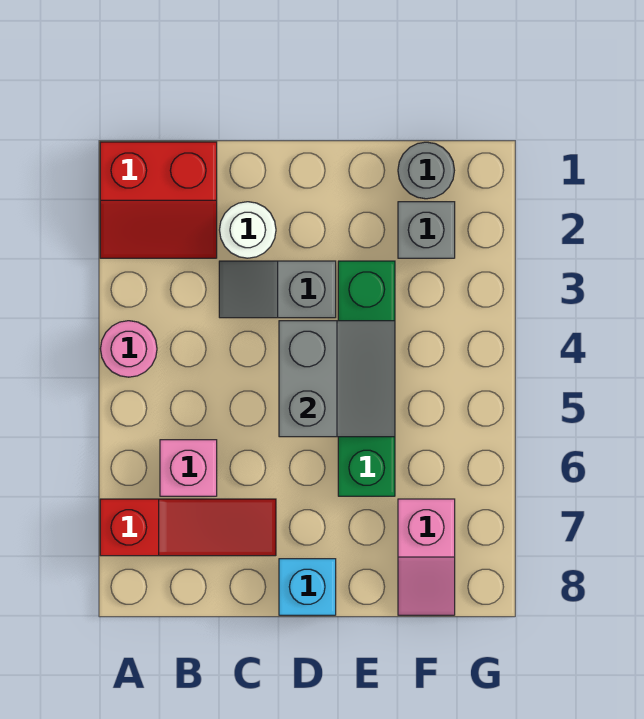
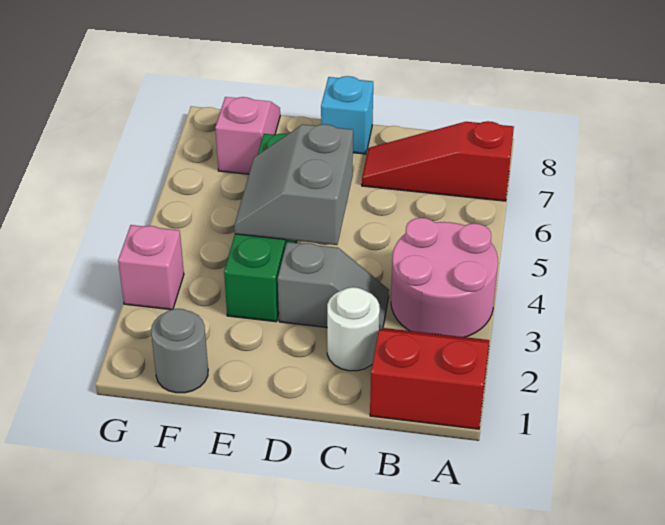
pink round brick A4 level 1 -> pink round brick A3:B4 level 1
pink brick B6 level 1 -> pink brick G3 level 1
grey brick F2 level 1 -> none

